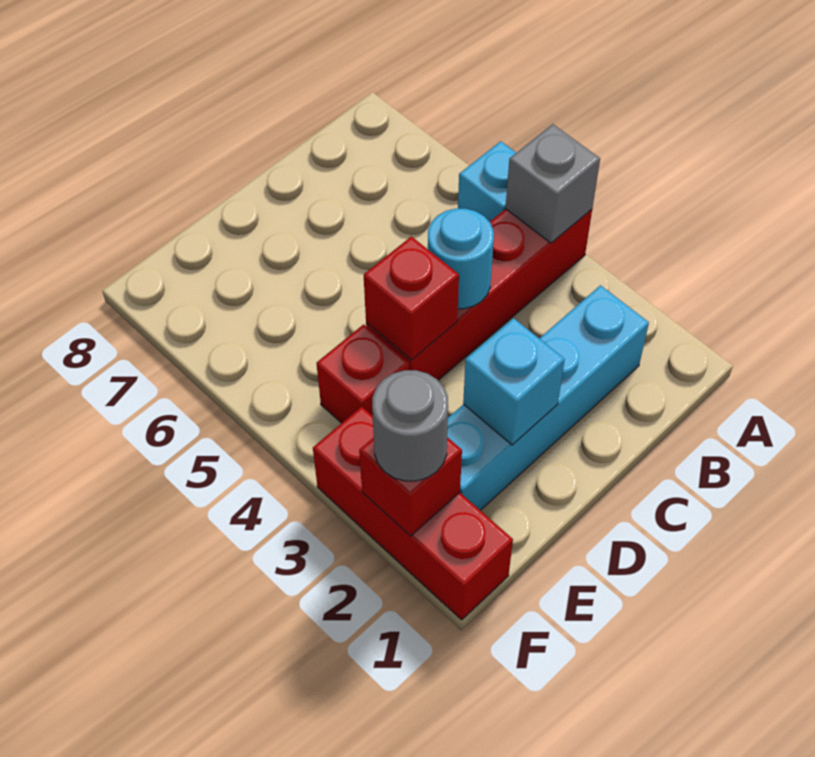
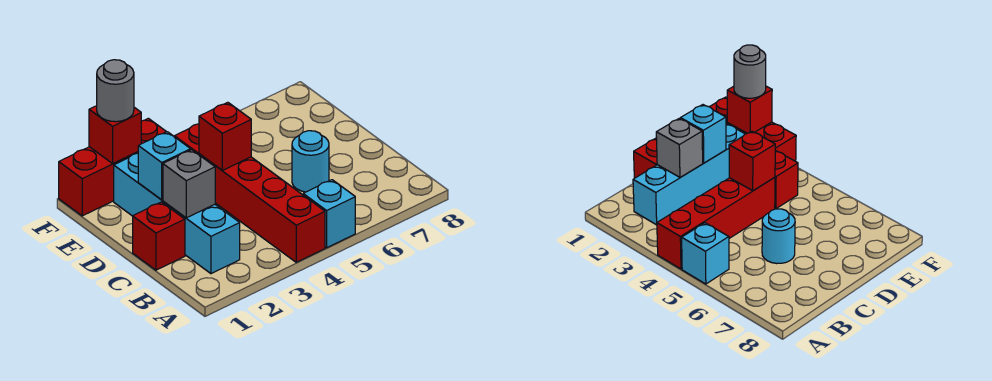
grey brick A4 level 2 -> grey brick C2 level 2
none -> red brick C1 level 1
cyan round brick C4 level 2 -> cyan round brick C6 level 1

